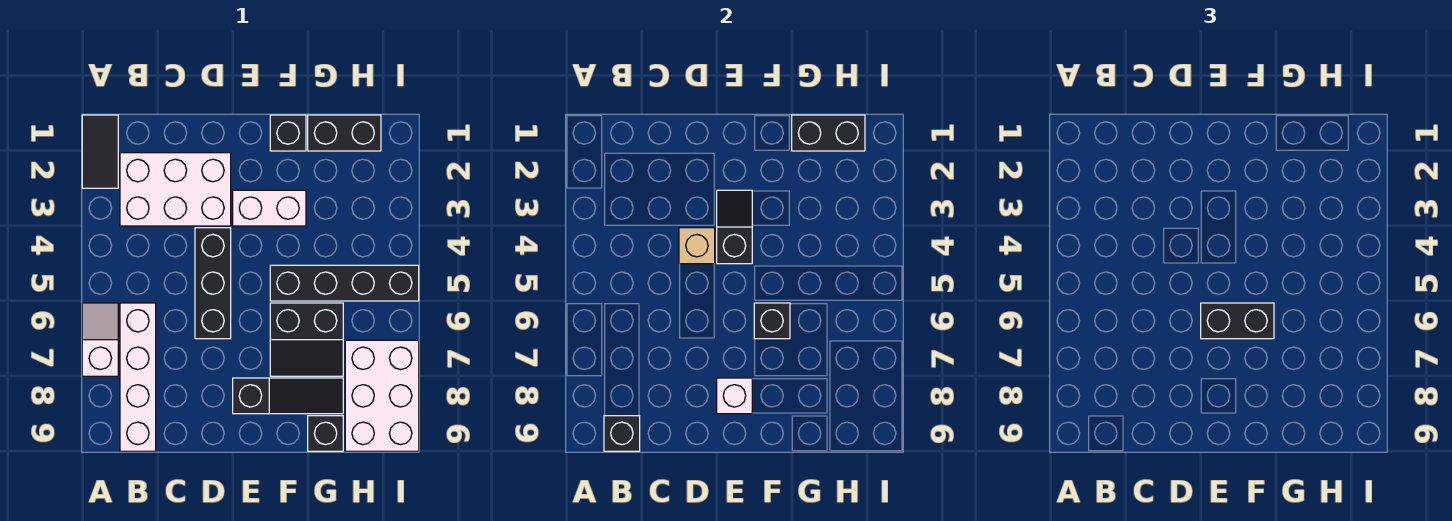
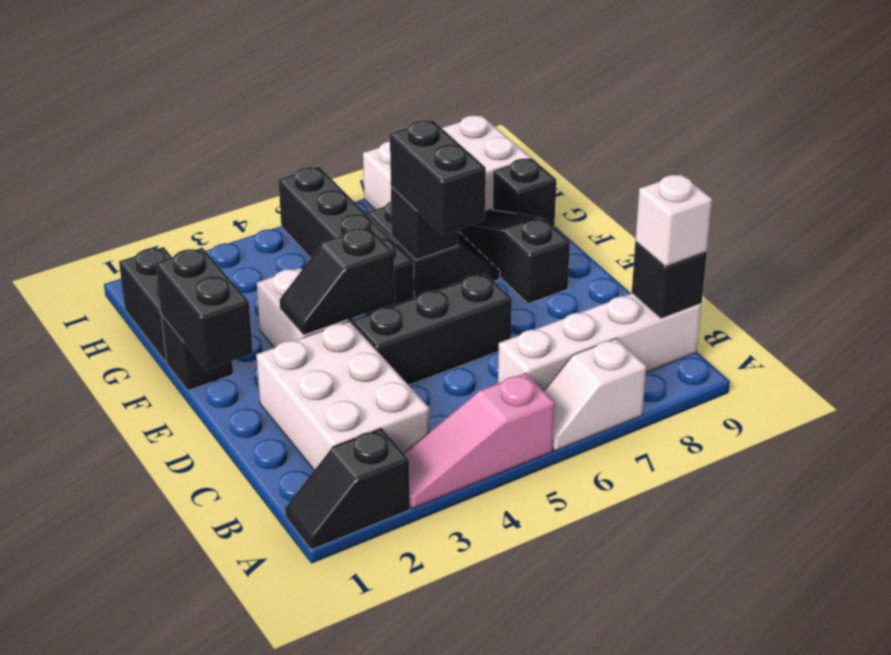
black tile A1:A2 level 1 -> black slope A1:A2 level 1 top 2
none -> pink slope A3:A5 level 1 top 5
tan brick D4 level 2 -> none
white brick E8 level 2 -> white brick B9 level 3
black brick G1:H1 level 2 -> black brick E1:F1 level 2

